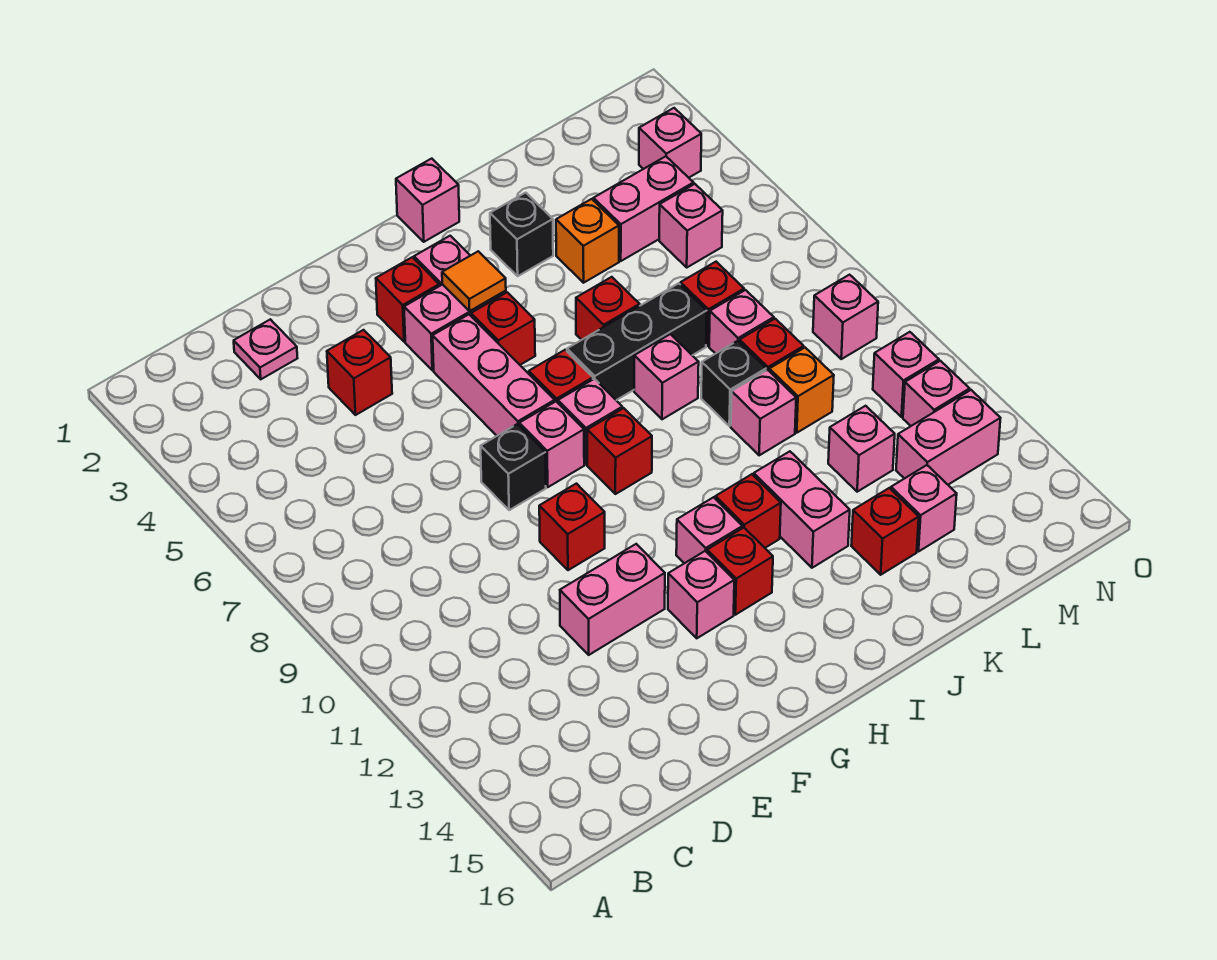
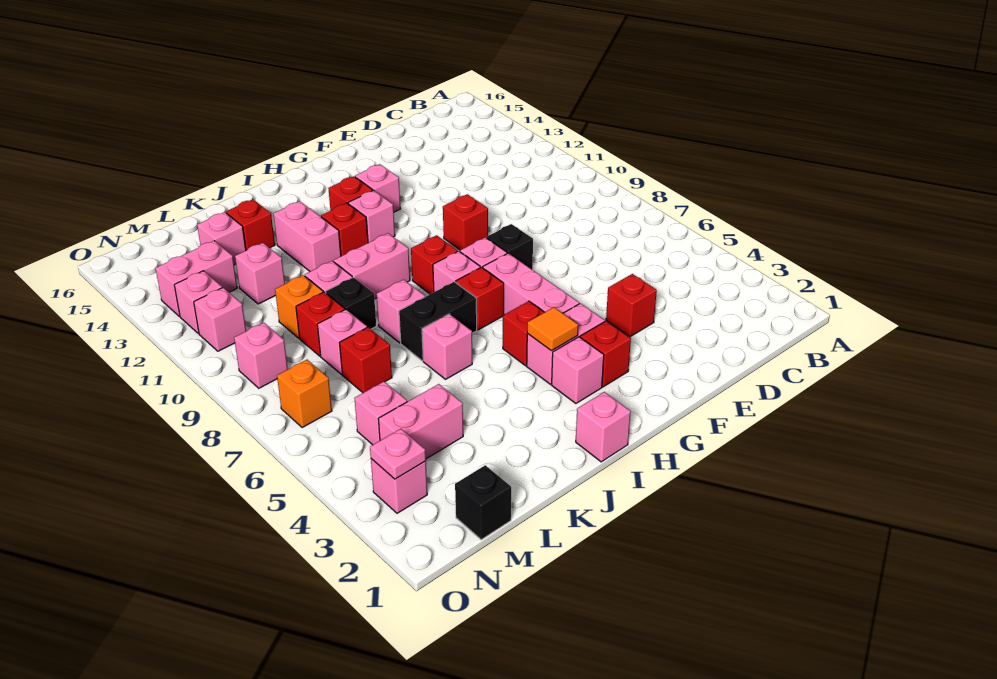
pink plate D2 level 1 -> pink plate N3 level 2
pink brick E12:F12 level 1 -> pink brick I10:J10 level 1
black brick I7:K7 level 1 -> black brick I7:J7 level 1
black brick J3 level 1 -> black brick M1 level 1
red brick J6 level 1 -> pink brick J6 level 1
orange brick K4 level 1 -> orange brick N7 level 1

